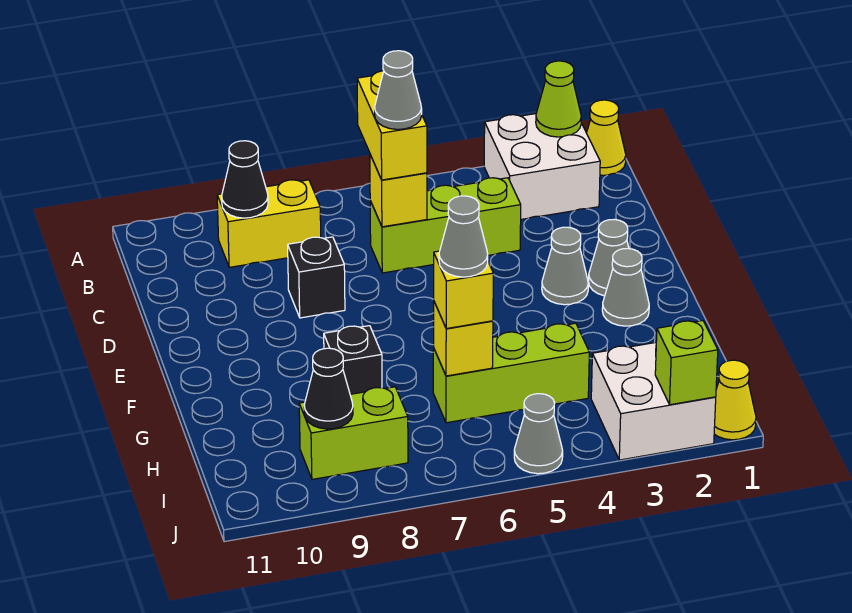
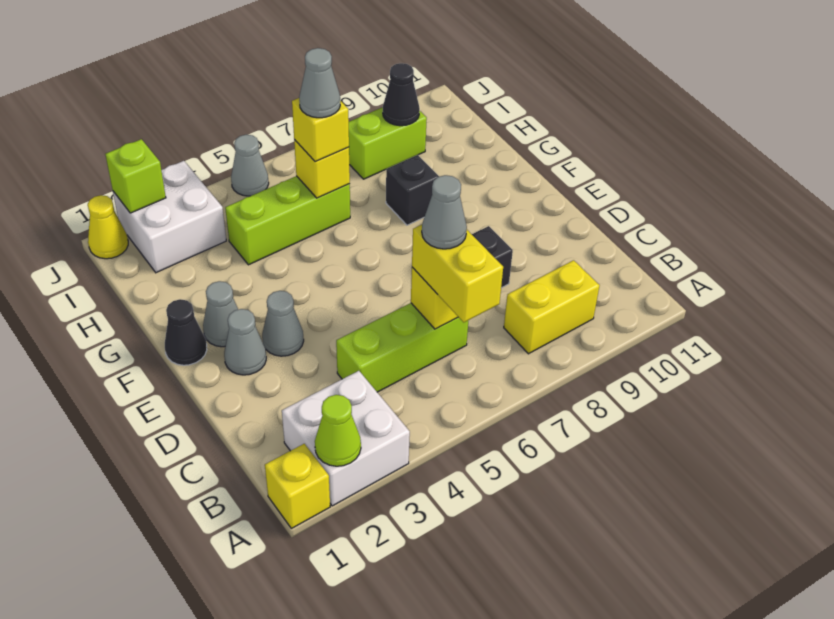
yellow cone A1 level 1 -> yellow brick A1 level 1
black cone B9 level 2 -> black cone F1 level 1

